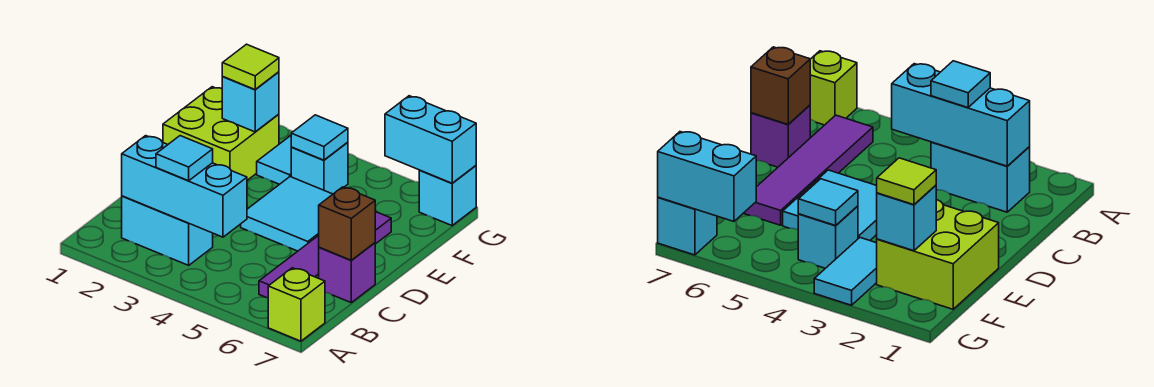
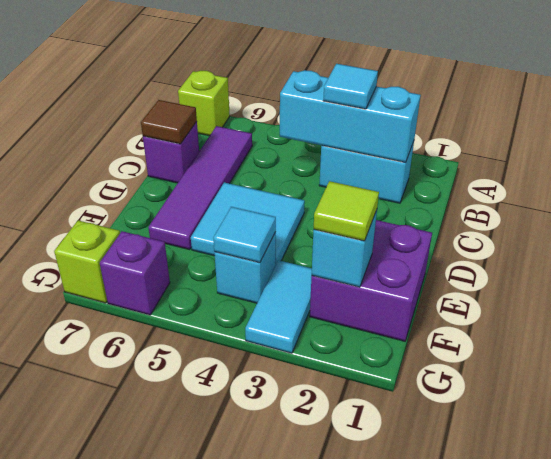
brown brick C7 level 2 -> brown tile C7 level 2
lime brick E1:F2 level 1 -> purple brick E1:F2 level 1
none -> purple brick G6 level 1
cyan brick G6:G7 level 2 -> none
cyan brick G7 level 1 -> lime brick G7 level 1

